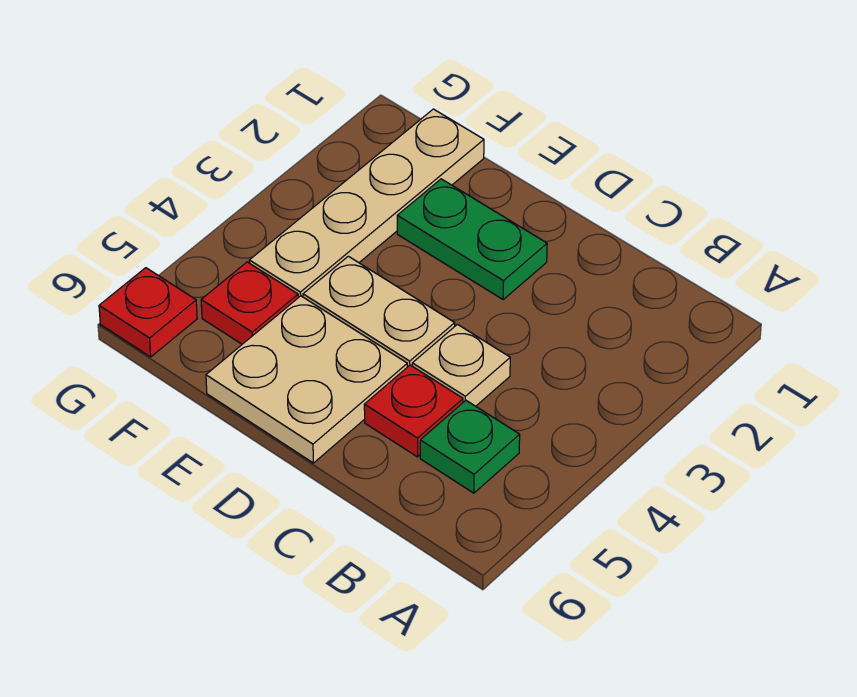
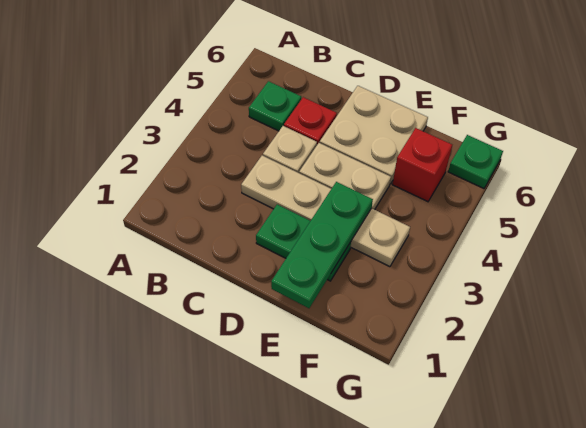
none -> green plate E1:E3 level 2
tan plate F1:F4 level 1 -> tan plate C3:F3 level 1
red plate F5 level 1 -> red brick F5 level 1
red plate G6 level 1 -> green plate G6 level 1

